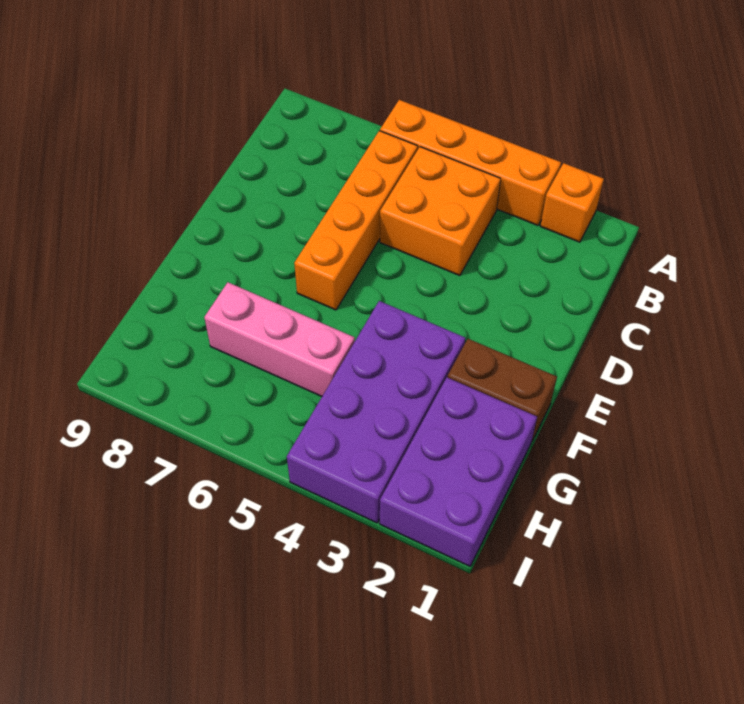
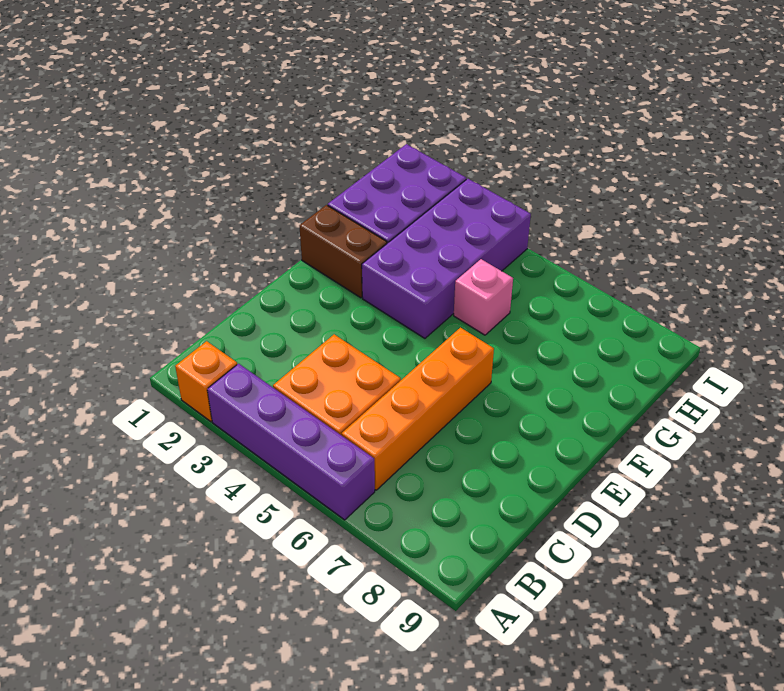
orange brick A3:A6 level 1 -> purple brick A3:A6 level 1
pink brick G5:G7 level 1 -> pink brick G5 level 1

